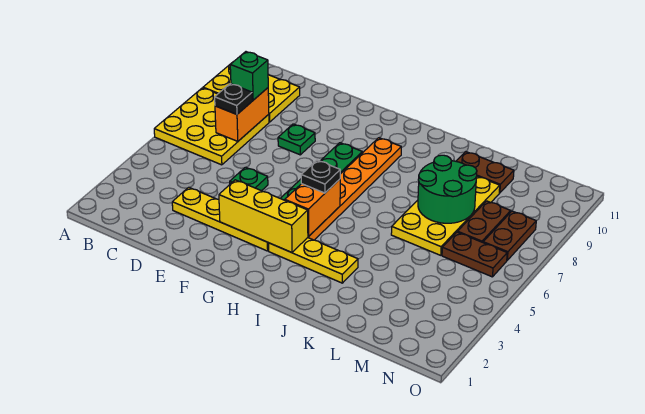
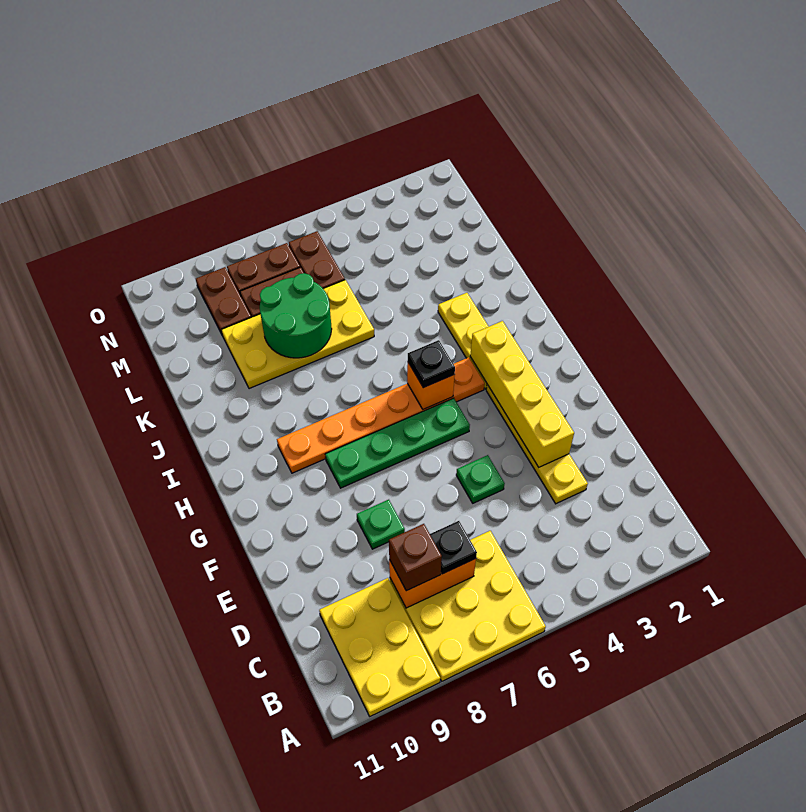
green brick C8 level 3 -> brown brick C8 level 3
yellow brick F3:H3 level 2 -> yellow brick E3:H3 level 2
orange brick H4:H5 level 2 -> orange brick H5 level 2
brown plate K10:L10 level 1 -> brown plate M9:N9 level 1

